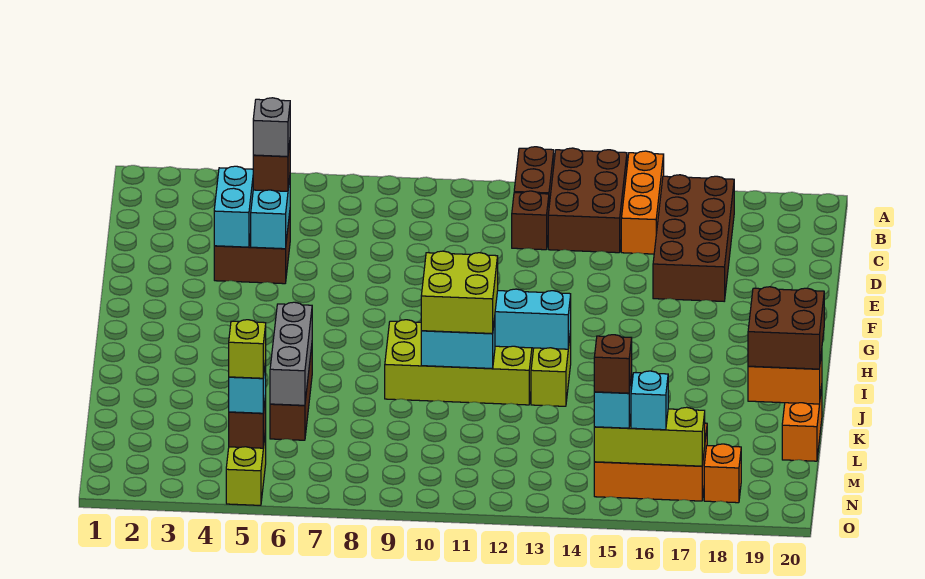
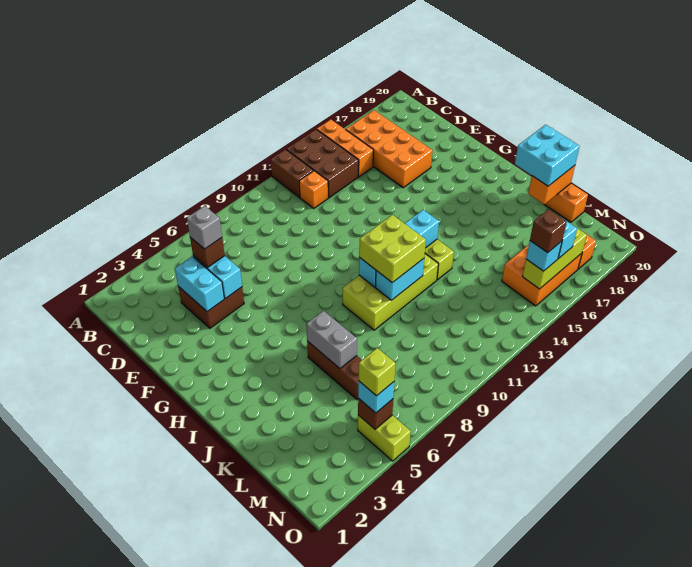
brown brick B16:E17 level 1 -> orange brick B16:E17 level 1
brown brick C12 level 1 -> orange brick C12 level 1
grey brick J6:L6 level 2 -> grey brick J6:K6 level 2
brown brick J19:K20 level 3 -> cyan brick J19:K20 level 3

